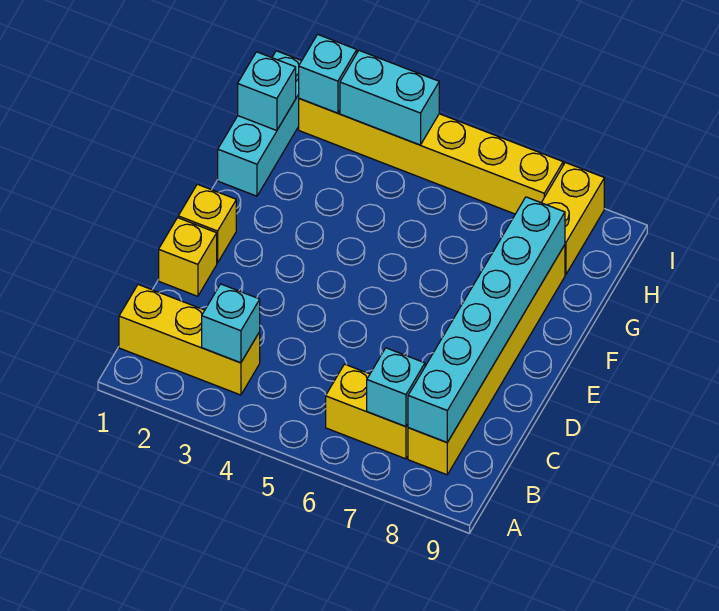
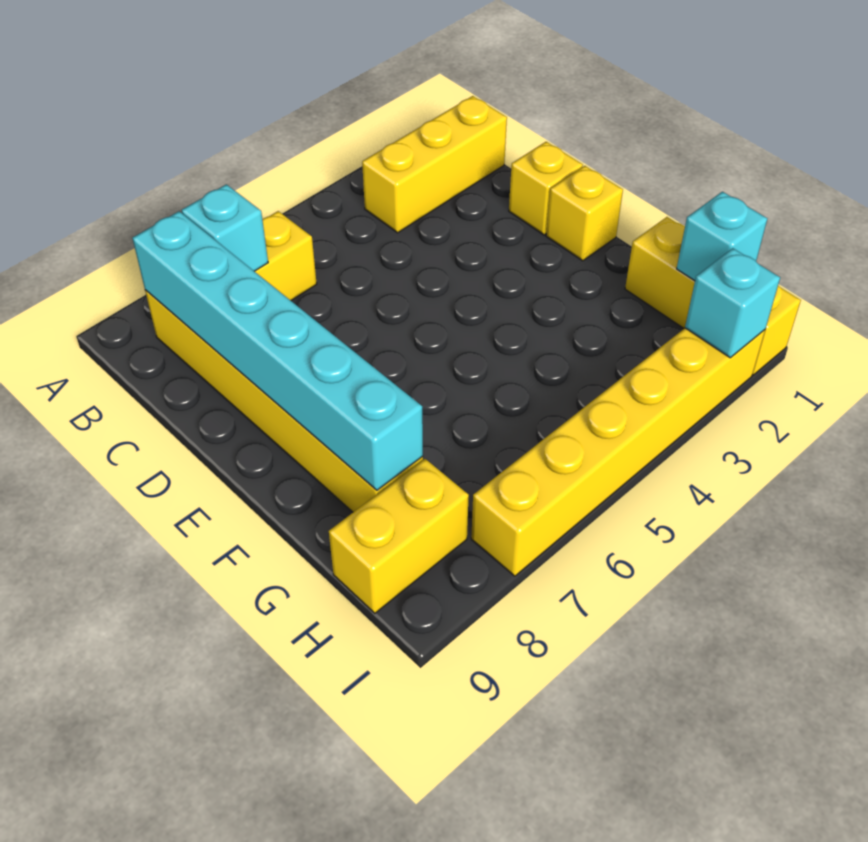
cyan brick B3 level 2 -> none
cyan brick G1:I1 level 1 -> yellow brick G1:I1 level 1
yellow brick H8:I8 level 1 -> yellow brick H8:H9 level 1
cyan brick I3:I4 level 2 -> none

